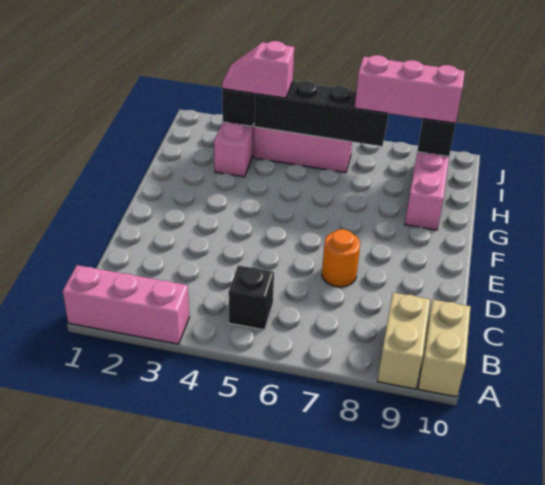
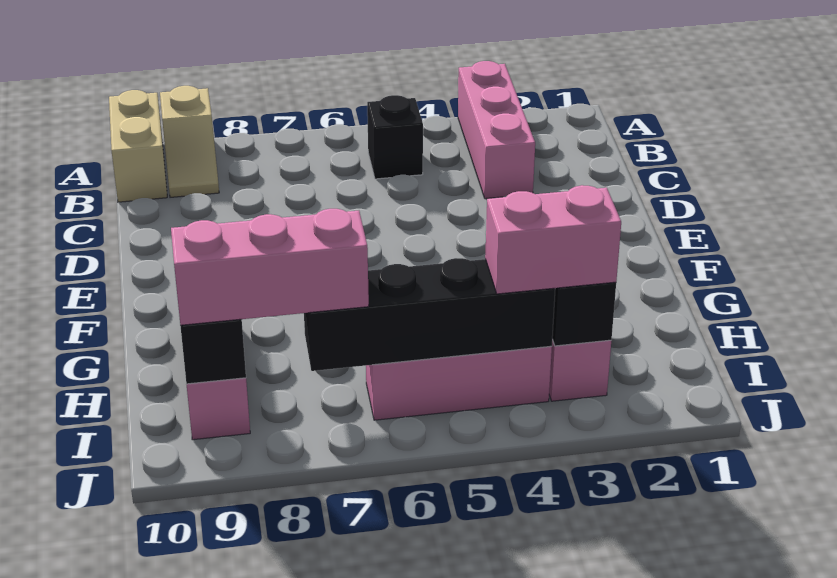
pink brick A1:A3 level 1 -> pink brick A3:C3 level 1
tan brick A9:B9 level 1 -> tan slope A9:B9 level 1 top A
orange round brick D7 level 1 -> none
pink slope I3:I4 level 3 top 4 -> pink brick I3:I4 level 3

